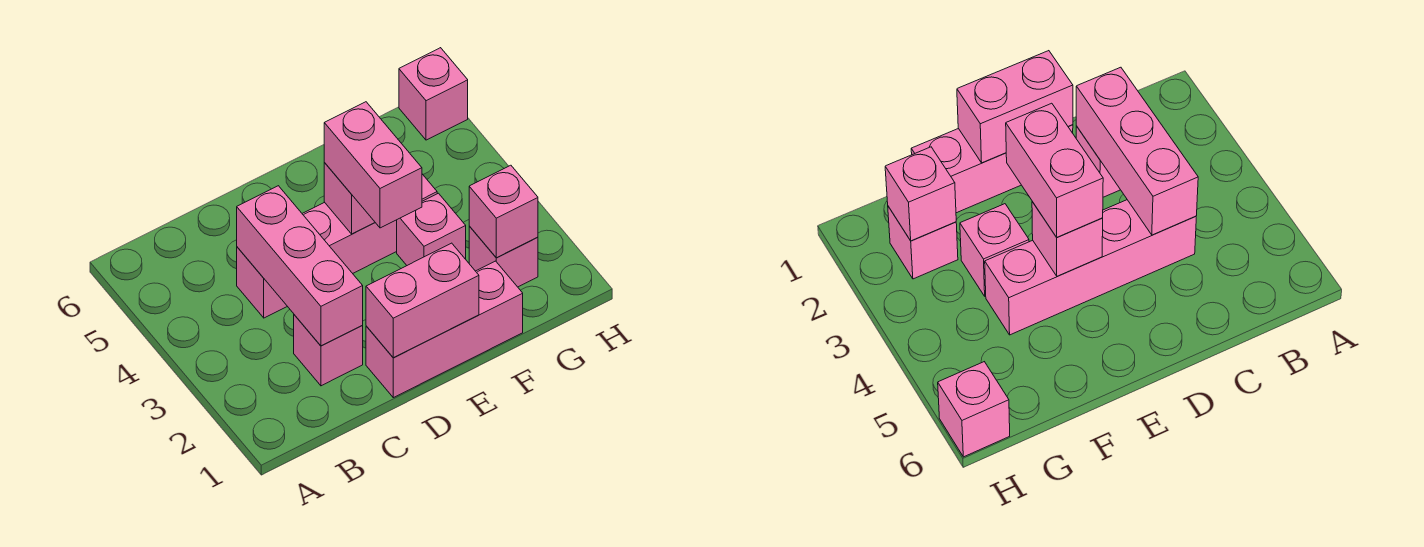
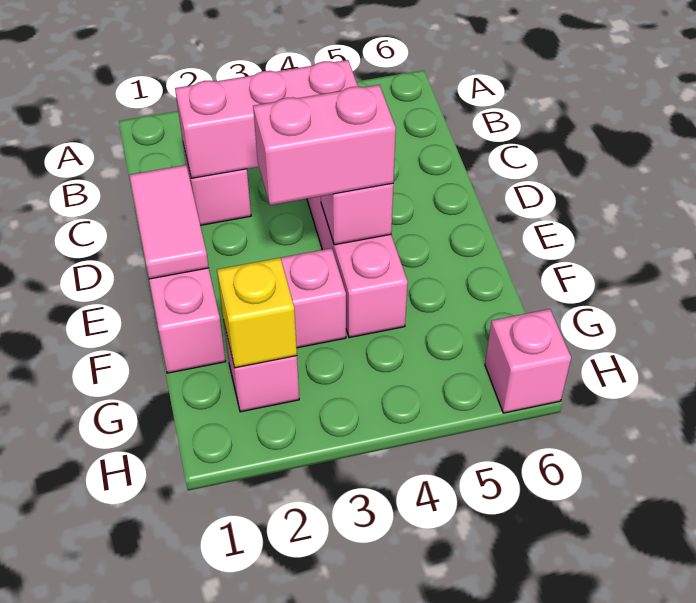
pink brick D1:E1 level 2 -> pink tile D1:E1 level 2
pink brick G2 level 2 -> yellow brick G2 level 2

